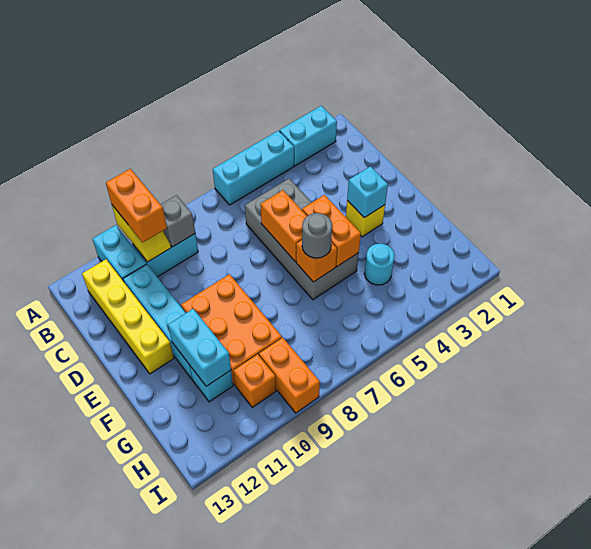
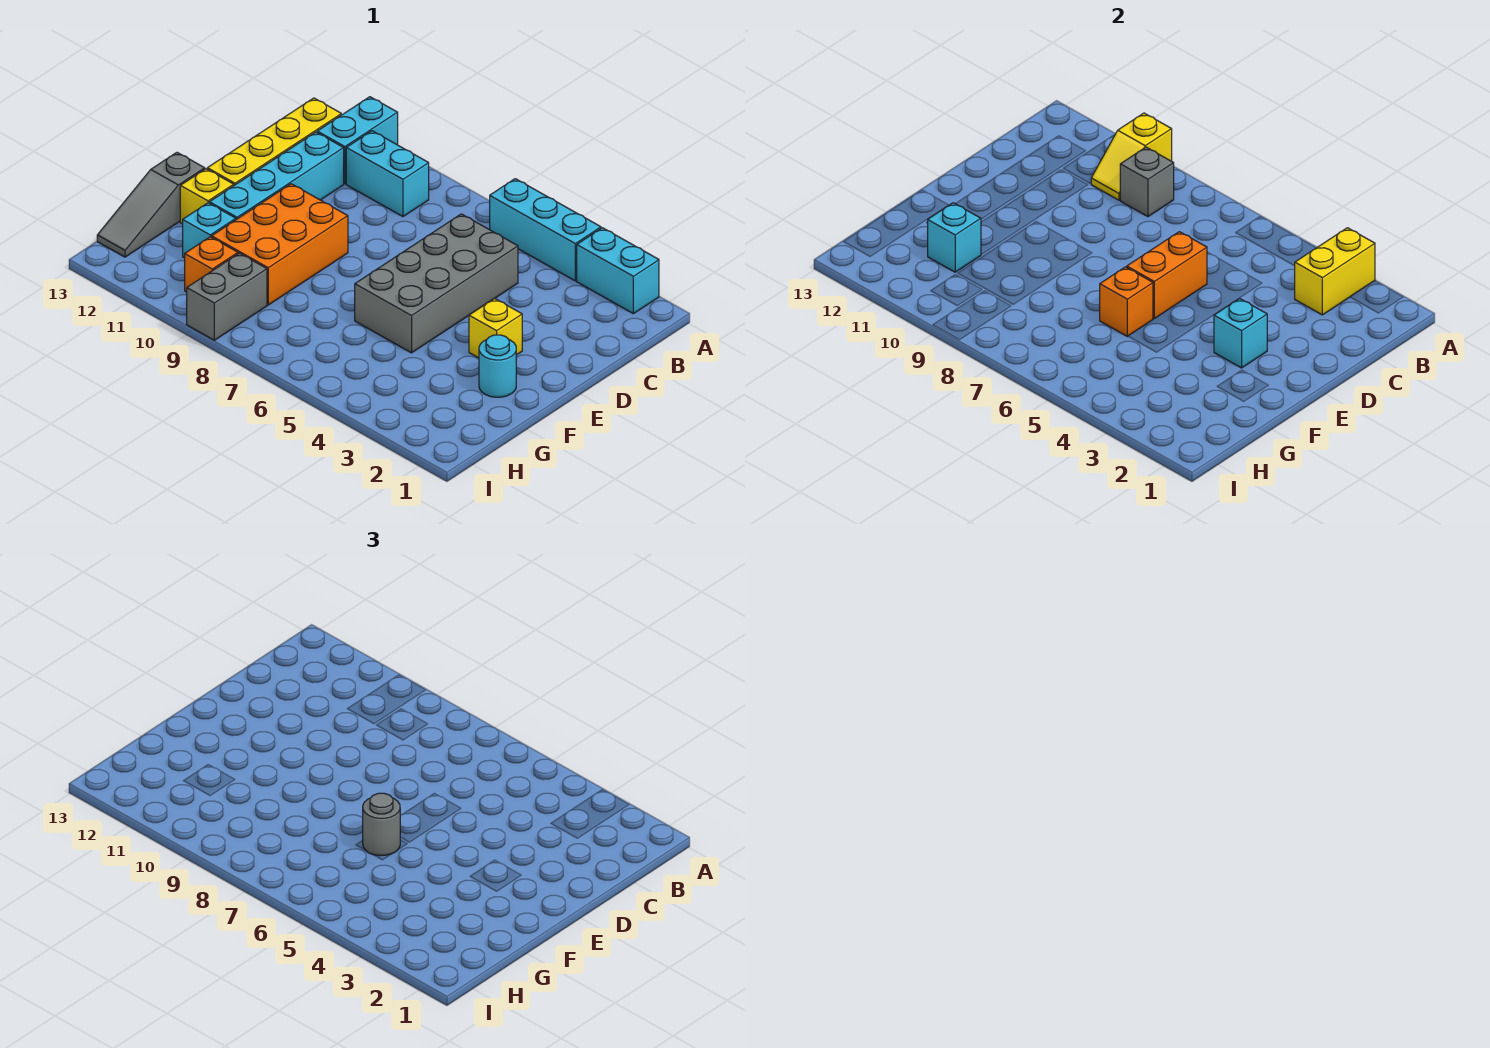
none -> yellow brick A3:B3 level 2
orange brick A10:B10 level 3 -> none
orange brick E5:F5 level 2 -> none
cyan brick F11:G11 level 2 -> cyan brick G11 level 2
none -> yellow brick F12 level 1
none -> grey slope F13:H13 level 1 top F
cyan round brick G4 level 1 -> cyan round brick F2 level 1
orange brick H9:I9 level 1 -> grey brick H9:I9 level 1

